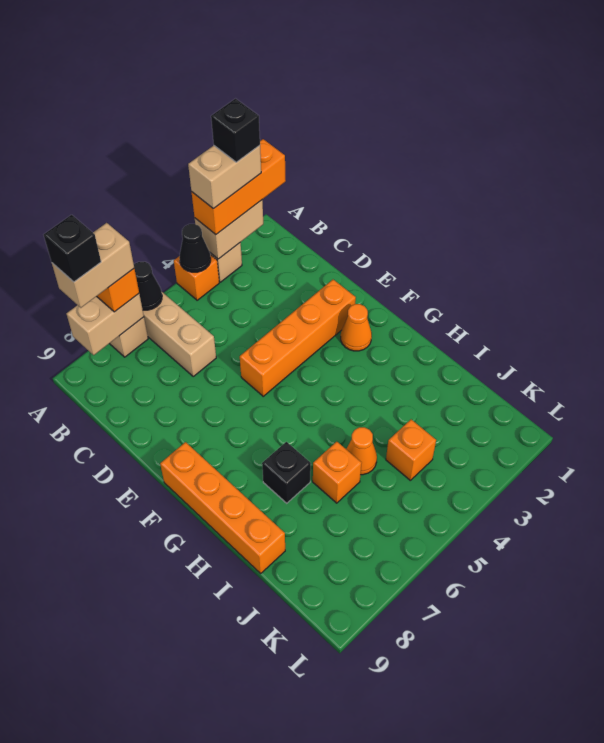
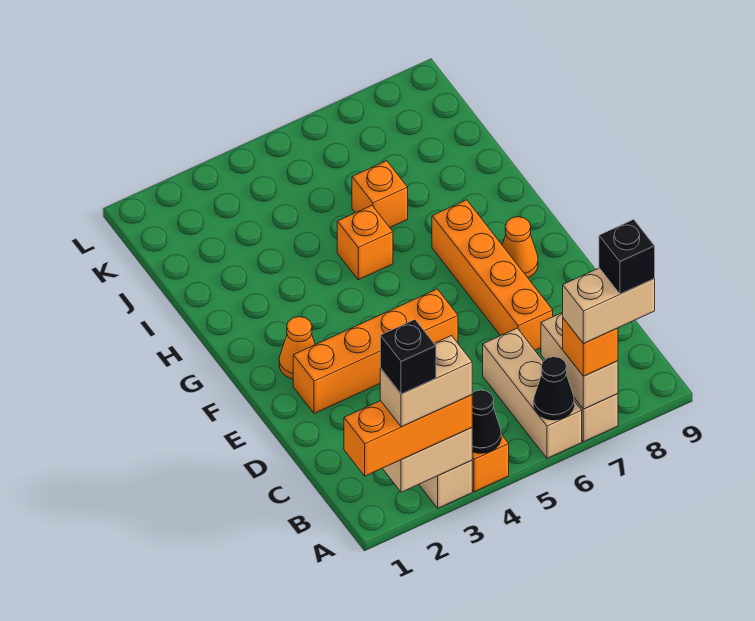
tan brick A7:A8 level 2 -> tan brick A7:B7 level 2
orange brick F9:I9 level 1 -> orange brick D7:G7 level 1
black brick H7 level 1 -> none
orange cone I5 level 1 -> orange cone F8 level 1
orange brick J4 level 1 -> orange brick H5 level 1

